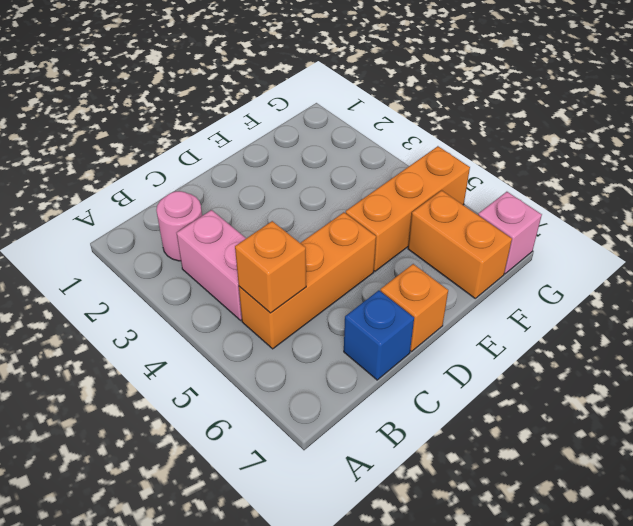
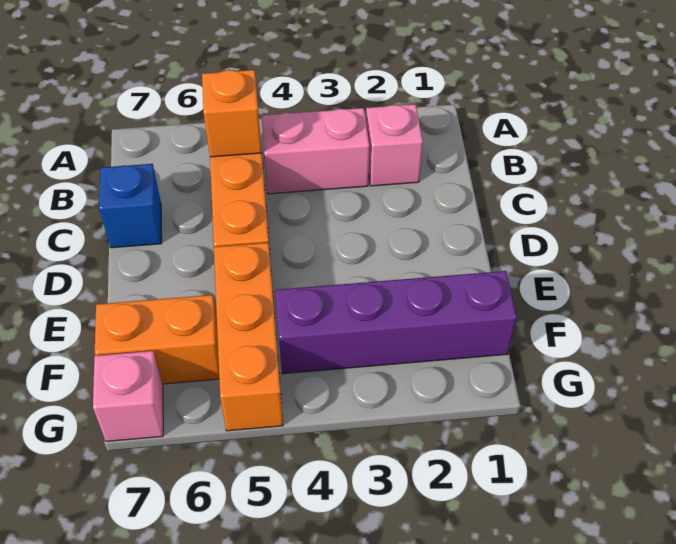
pink round brick B2 level 1 -> pink brick B2 level 1
orange brick D7 level 1 -> none
none -> purple brick F1:F4 level 1

